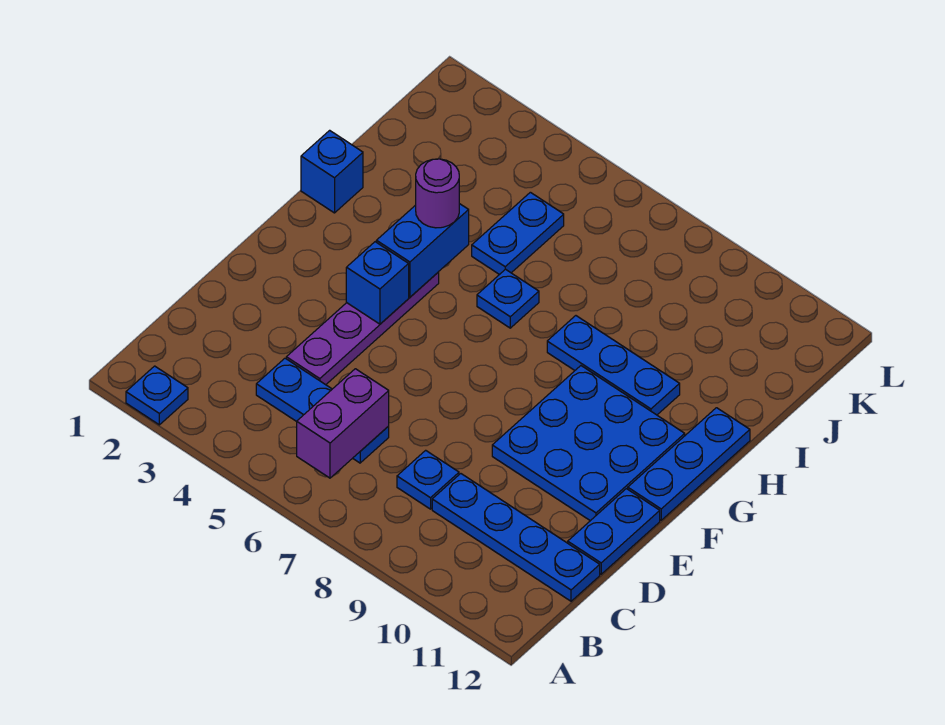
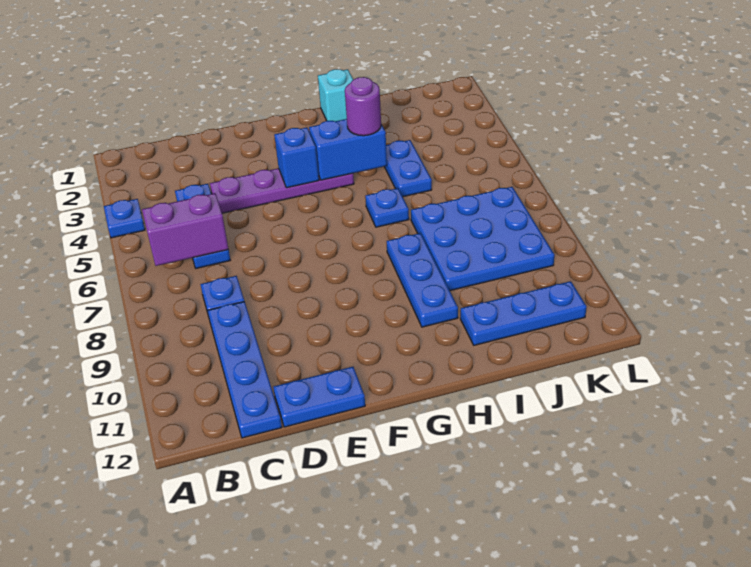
blue plate A2 level 1 -> blue plate A4 level 1
blue plate E9:G11 level 1 -> blue plate I7:K9 level 1
blue plate F12:H12 level 1 -> blue plate I11:K11 level 1
blue brick H1 level 1 -> cyan brick H1 level 1
blue plate I5:J5 level 1 -> blue plate I4:I5 level 1

